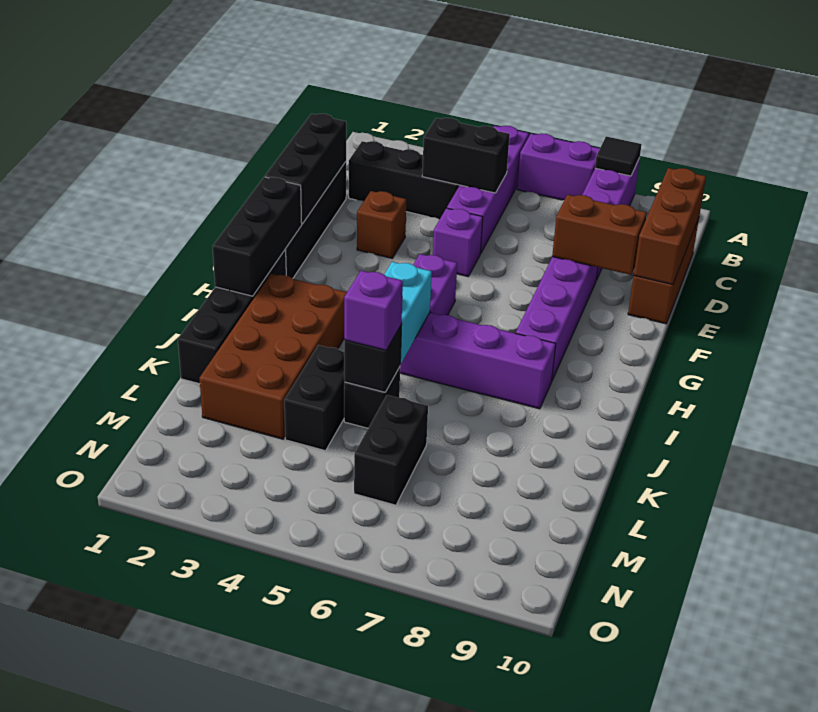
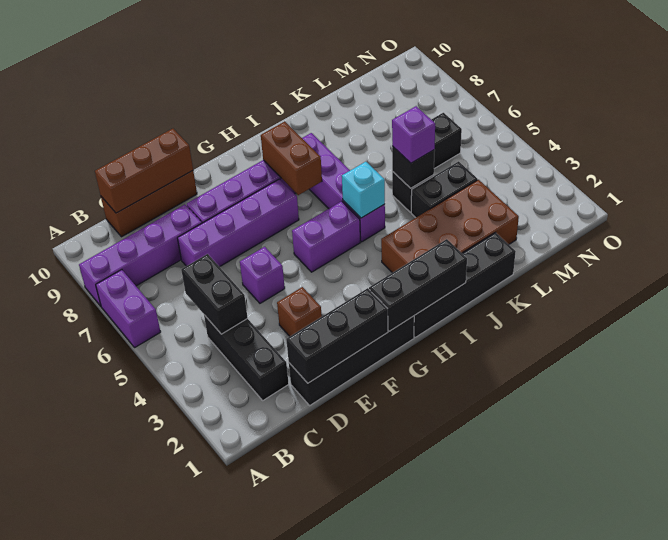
purple brick A5:D5 level 1 -> purple brick D7:G7 level 1
black tile A8 level 2 -> none
brown brick E8:E9 level 2 -> brown brick H7:H8 level 2
cyan brick I5:J5 level 2 -> cyan brick I5 level 2

